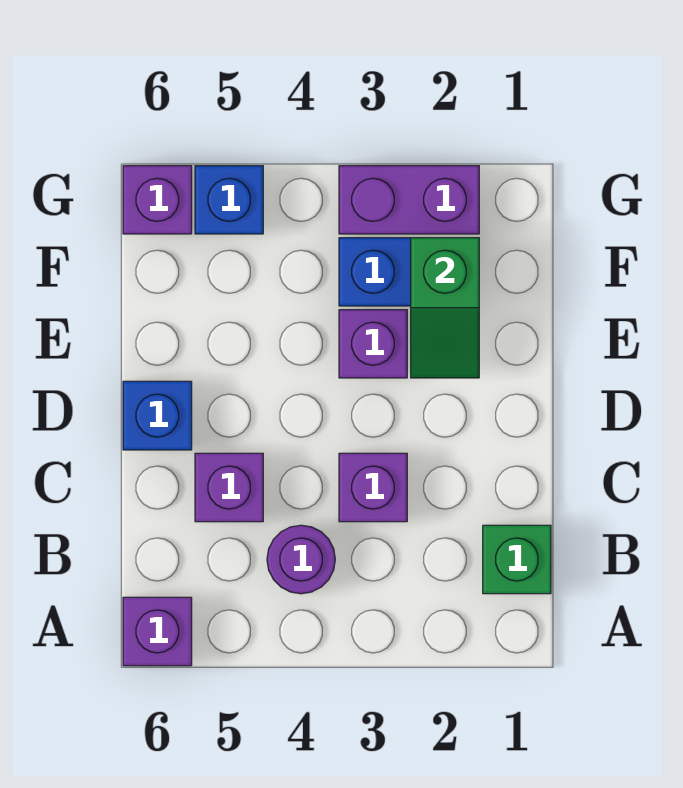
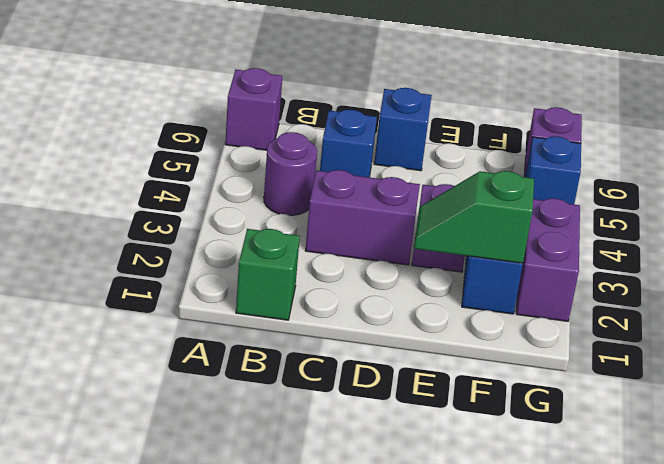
purple brick C3 level 1 -> purple brick C3:D3 level 1
purple brick C5 level 1 -> blue brick C5 level 1

